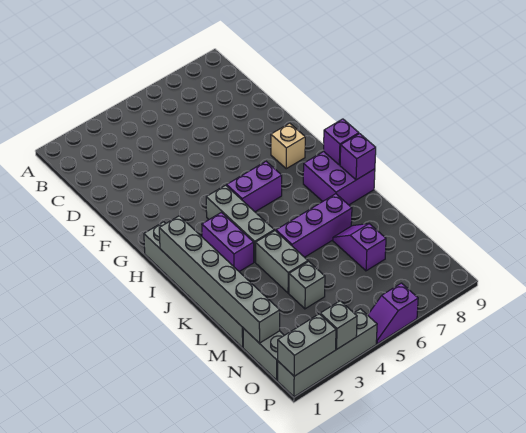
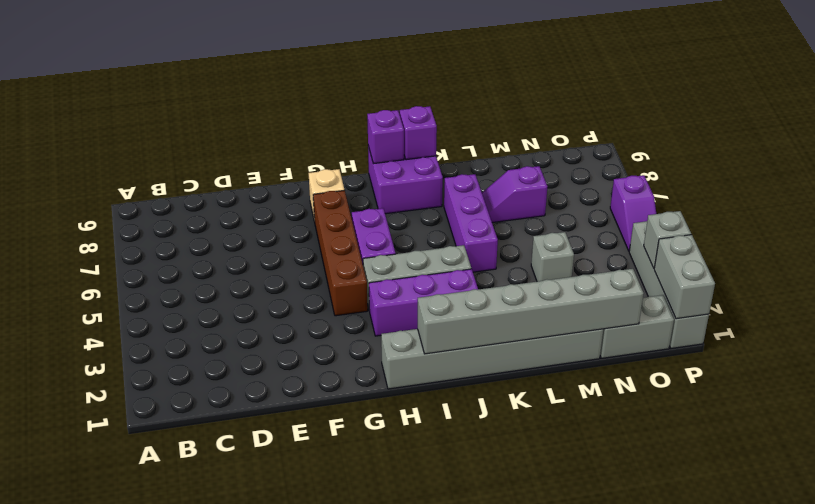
none -> brown brick G4:G7 level 1
purple brick I3:J3 level 1 -> purple brick H3:J3 level 1
grey brick K4:L4 level 1 -> none

